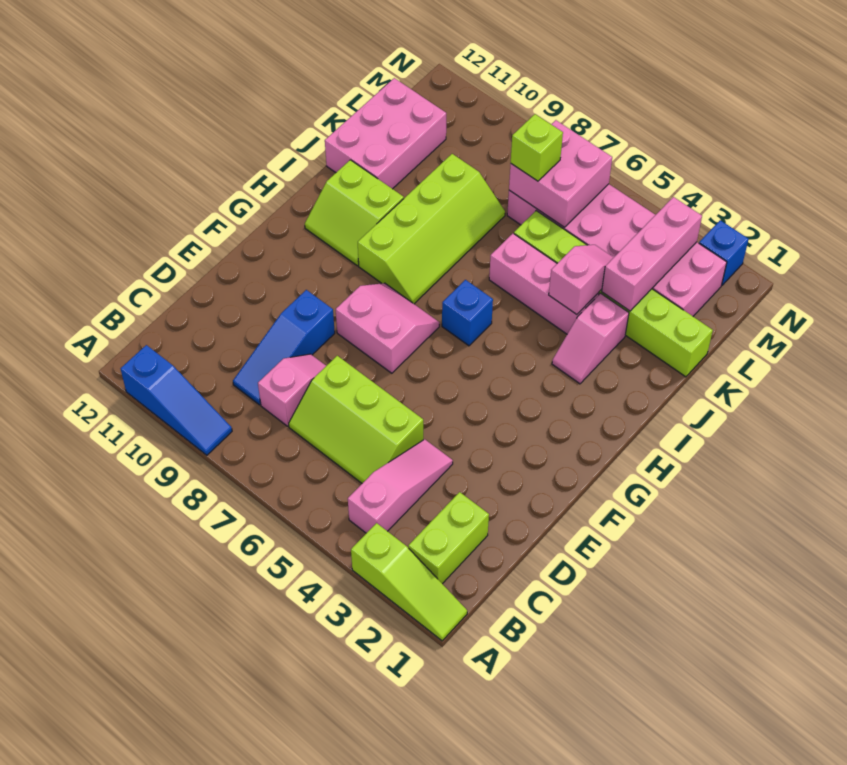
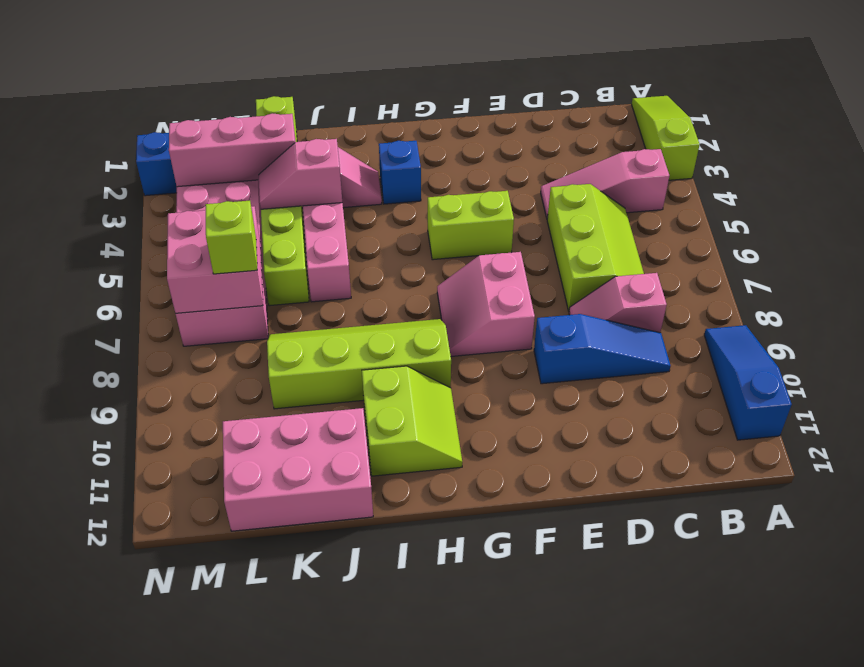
lime brick B2:C2 level 1 -> lime brick F5:G5 level 1
blue brick H6 level 1 -> blue brick H3 level 1

